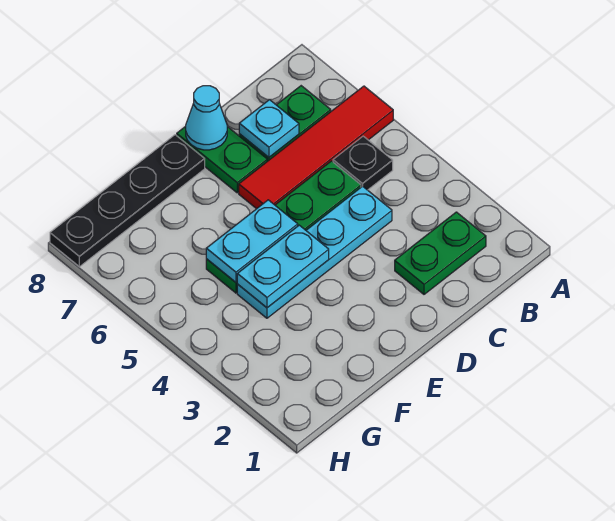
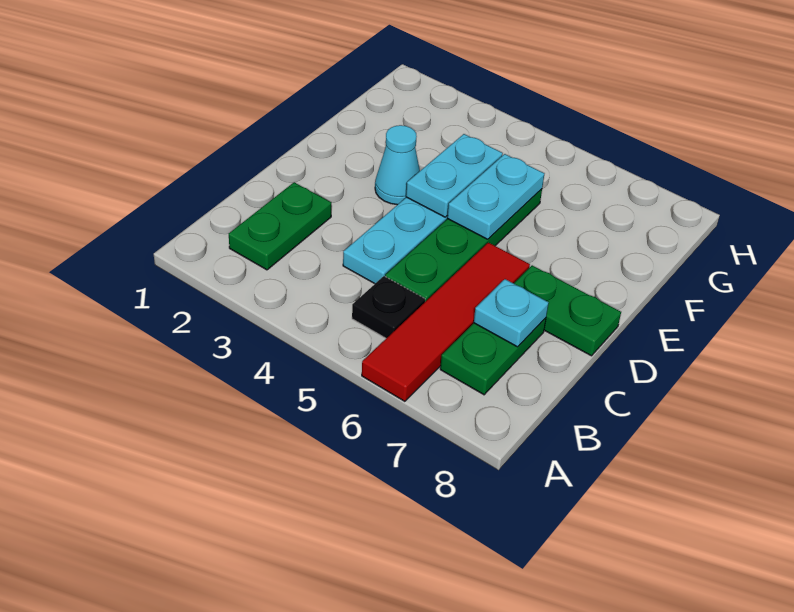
cyan cone D8 level 2 -> cyan cone E3 level 1
black plate E8:H8 level 1 -> none

